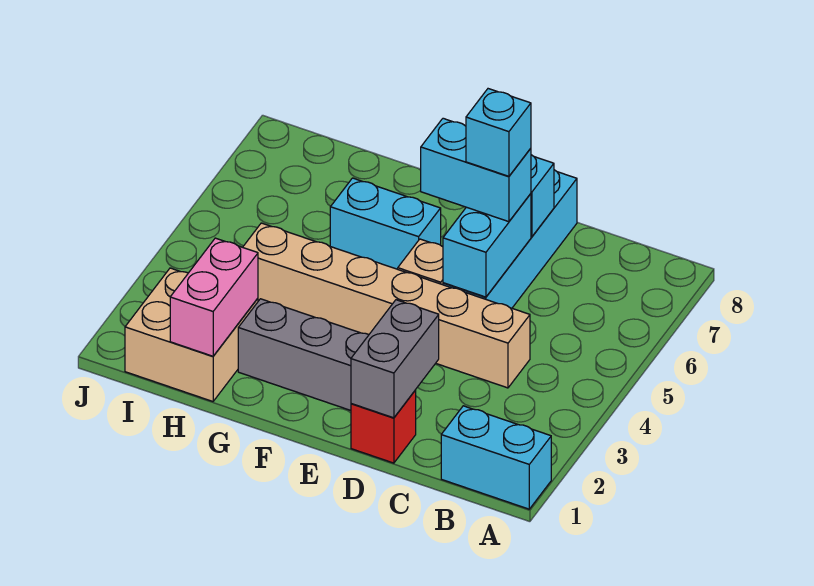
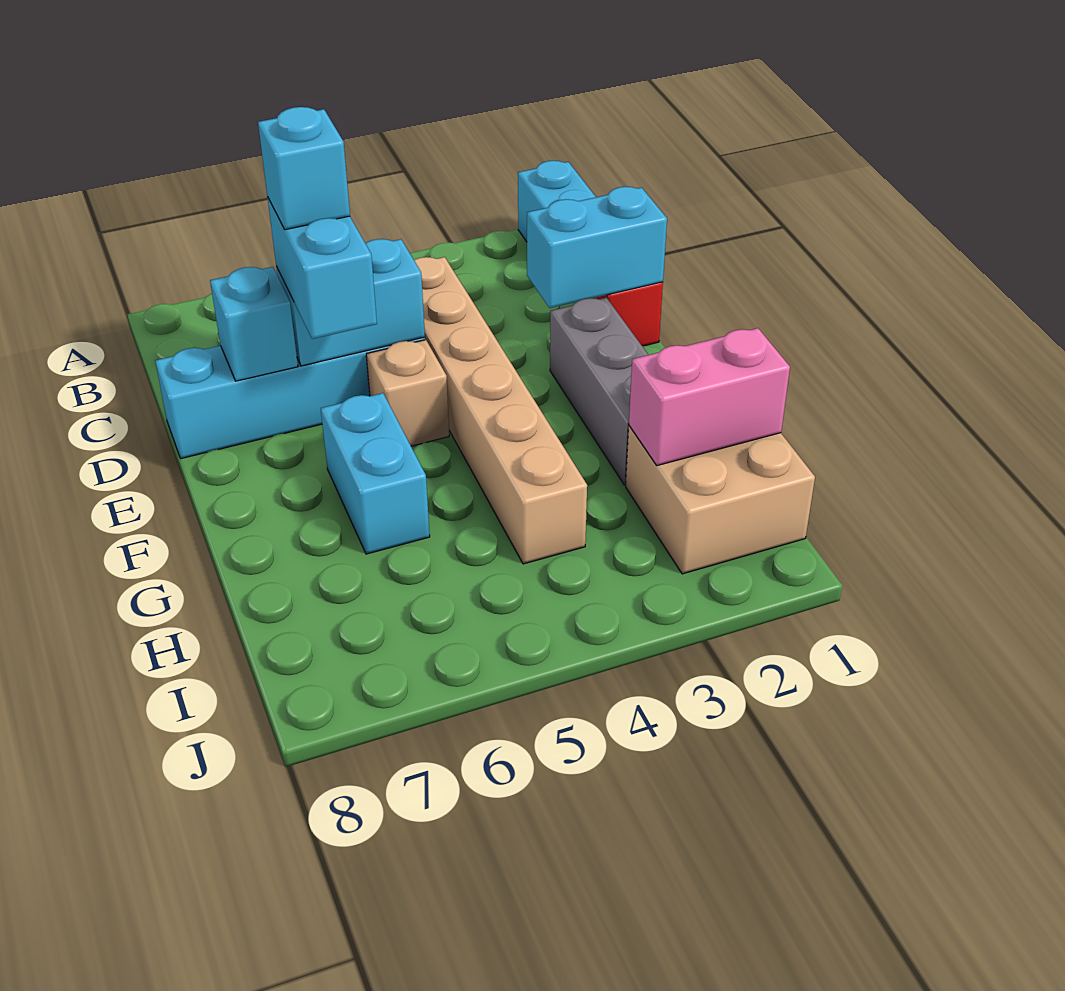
grey brick D1:D2 level 2 -> cyan brick D1:D2 level 2

